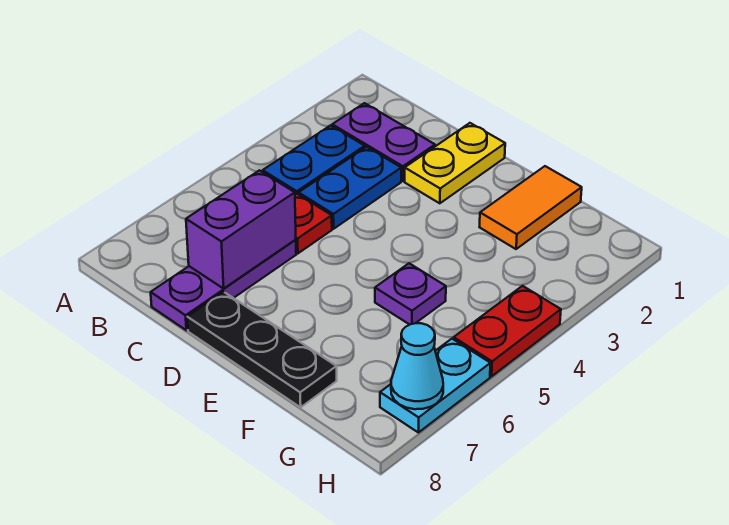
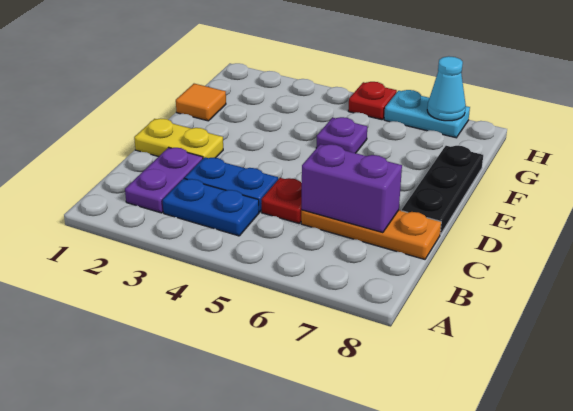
purple plate C6:C8 level 1 -> orange plate C6:C8 level 1
orange tile F1:F2 level 1 -> orange tile F1 level 1
red plate H4:H5 level 1 -> red plate H5 level 1

